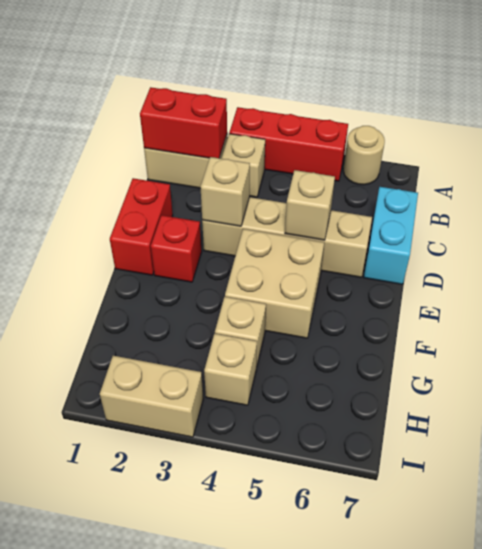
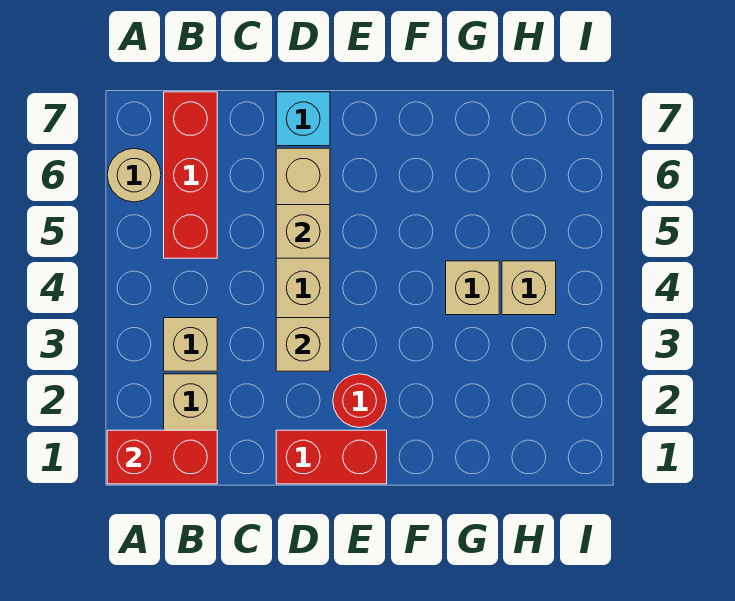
red brick A3:A5 level 1 -> red brick B5:B7 level 1
red brick B1:B2 level 2 -> red brick A1:B1 level 2
cyan brick C7:D7 level 1 -> cyan brick D7 level 1
red brick E2 level 1 -> red round brick E2 level 1
tan brick E4:F5 level 1 -> none
tan brick I2:I3 level 1 -> none

